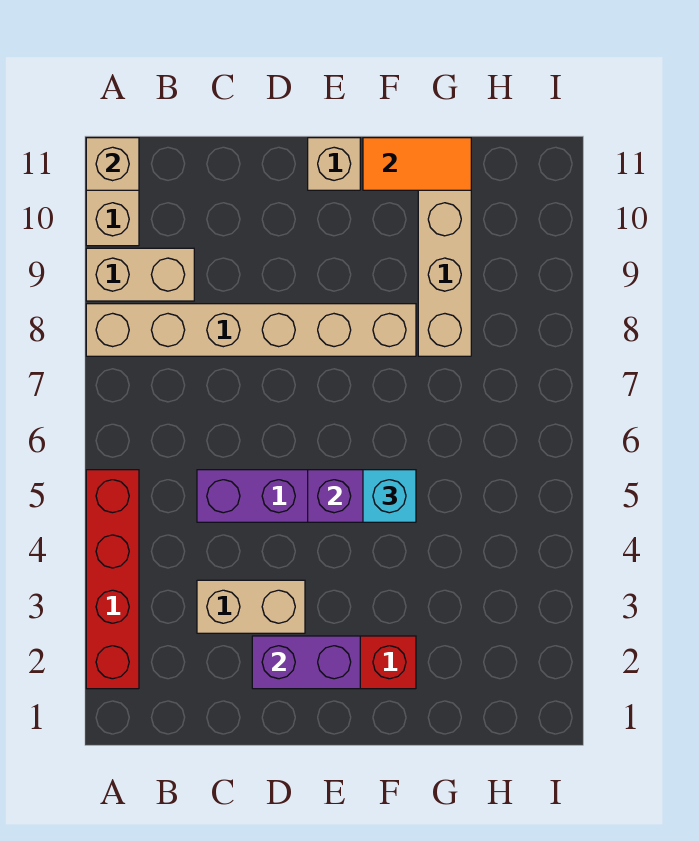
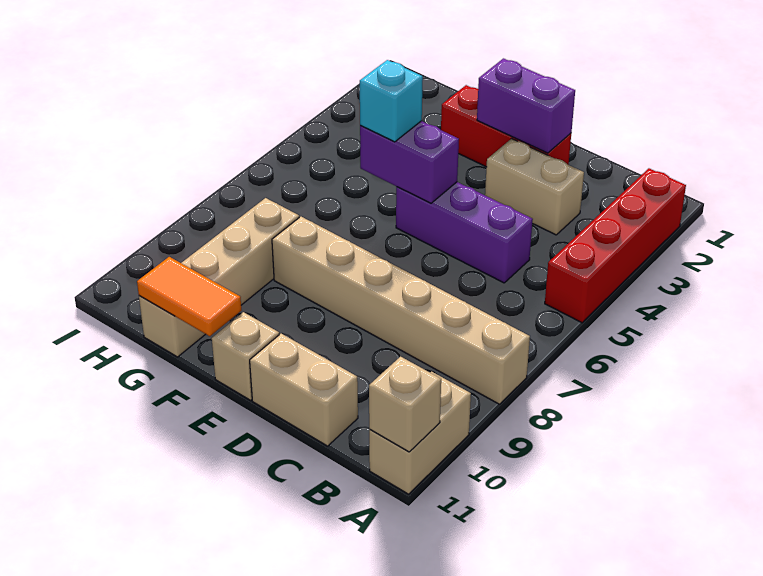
tan brick A9:B9 level 1 -> tan brick C11:D11 level 1

